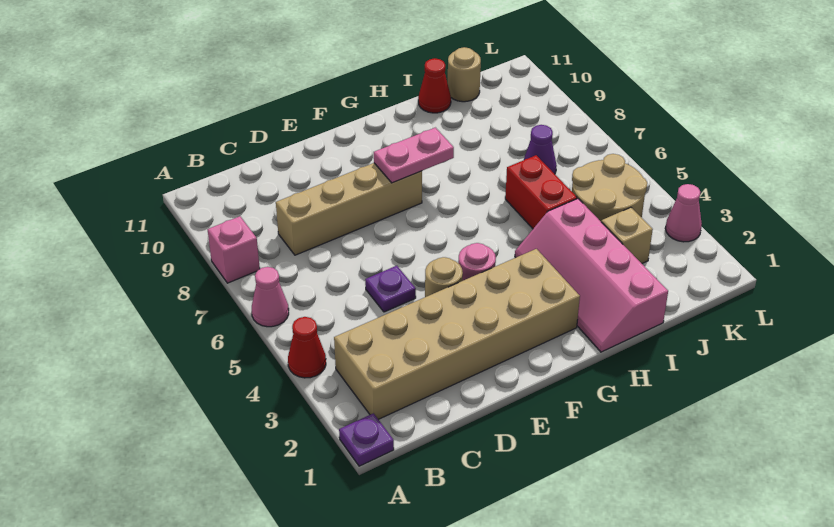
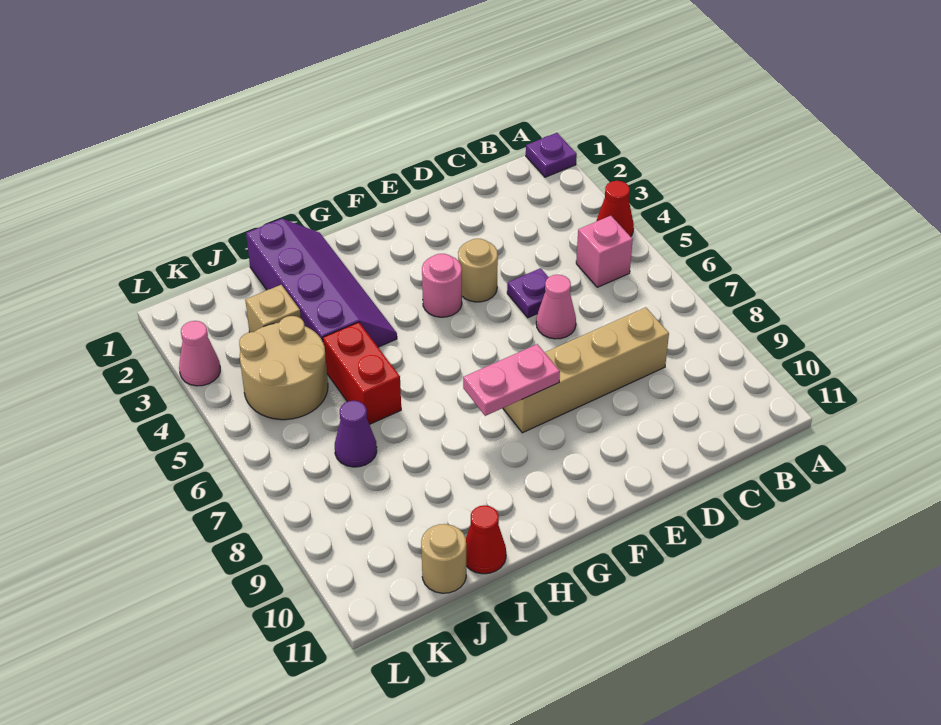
pink cone A6 level 1 -> pink cone D6 level 1
pink brick A8 level 1 -> pink brick B5 level 1
tan brick B2:G3 level 1 -> none
pink slope H1:I4 level 1 top I -> purple slope H1:I4 level 1 top I

